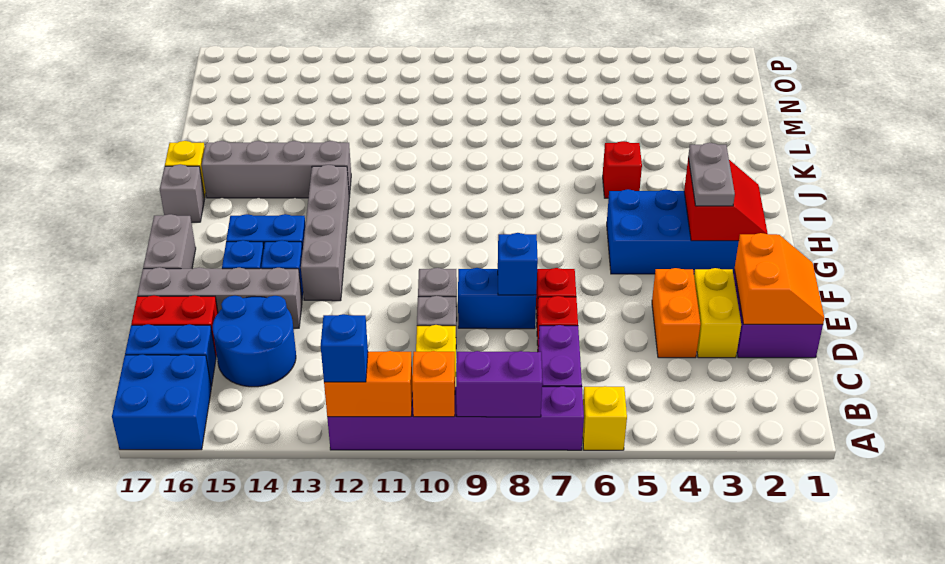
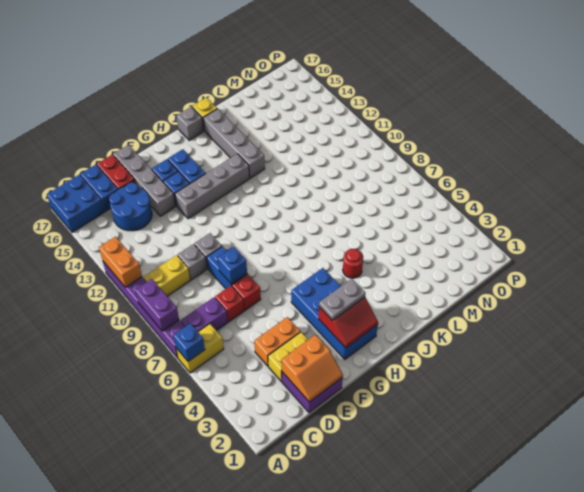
yellow brick A6 level 1 -> yellow brick A6:B6 level 1
orange brick A10 level 2 -> none
blue brick A12 level 3 -> blue brick A6 level 2
grey brick F17:G17 level 1 -> none
red brick J5 level 1 -> red round brick J5 level 1

